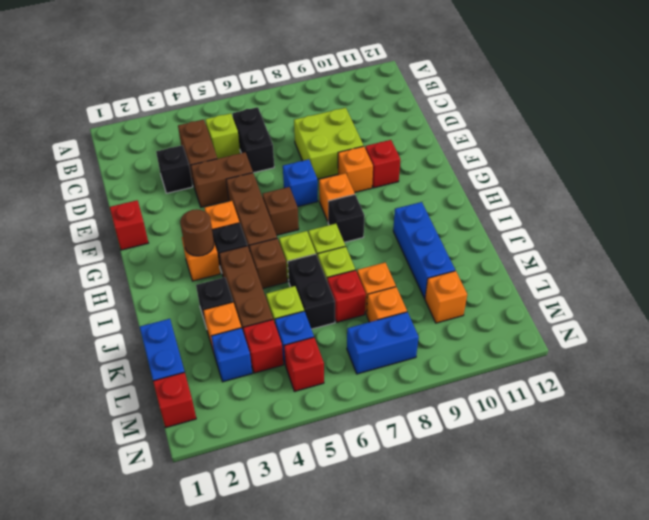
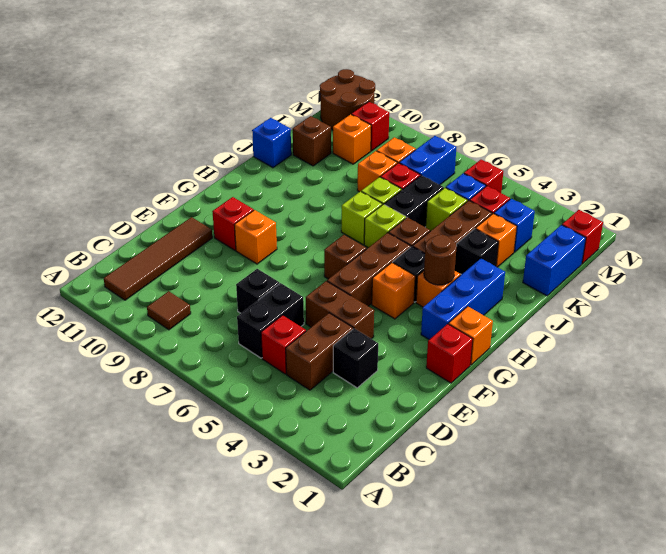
none -> brown tile B9 level 1
none -> brown tile B11:E11 level 1
lime brick C5 level 1 -> red brick C5 level 1
lime brick D8:E9 level 1 -> none
blue brick F7 level 1 -> blue brick J12 level 1
orange brick G8 level 1 -> orange brick G1 level 1
black brick H8 level 1 -> black brick D7 level 1
blue brick I10:K10 level 1 -> blue brick G2:I2 level 1
none -> brown brick K11 level 1
blue brick M7:M8 level 1 -> blue brick L7:M7 level 1
none -> red brick M10 level 1
none -> brown round brick M11:N12 level 1

